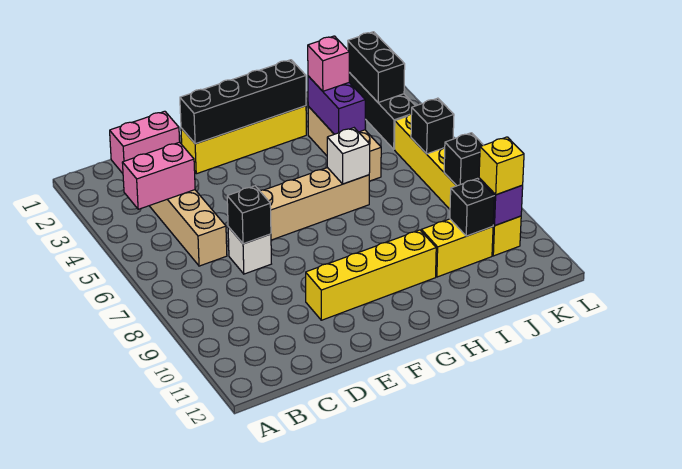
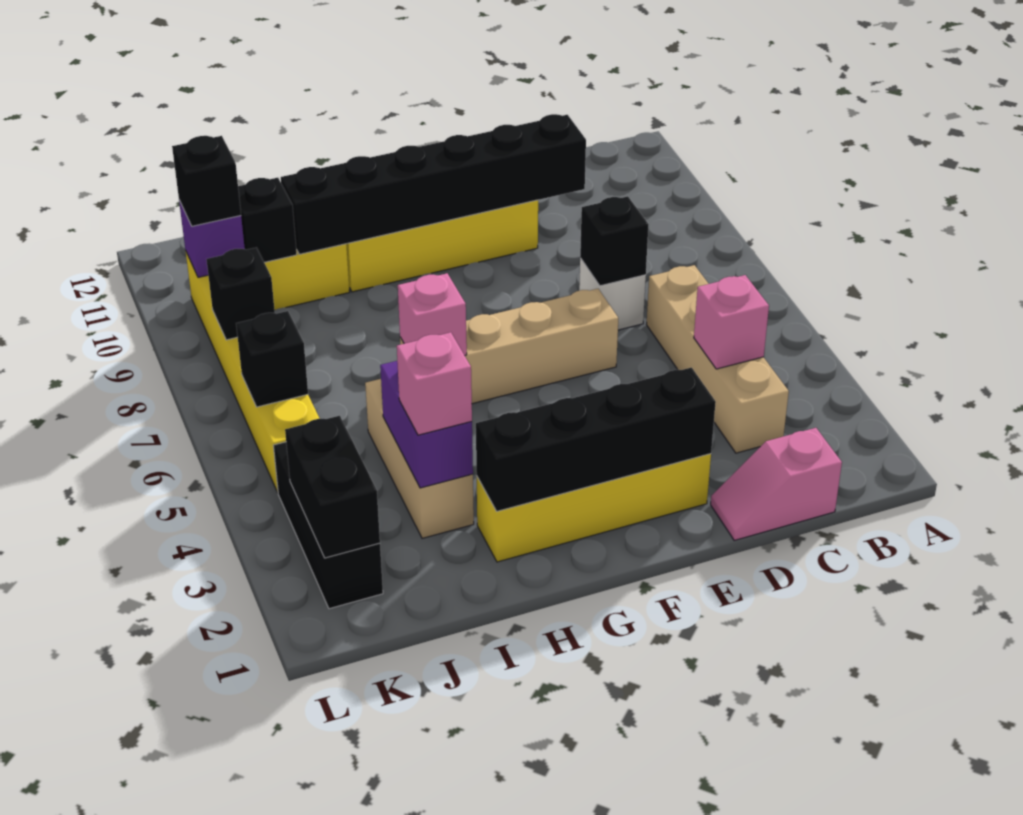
pink brick B4:C4 level 2 -> pink brick C4 level 2
pink brick C1:D1 level 1 -> pink slope C1:D1 level 1 top C
none -> black brick D10:I10 level 2
white brick H6 level 2 -> pink brick H6 level 2
yellow brick K10 level 3 -> black brick K10 level 3

